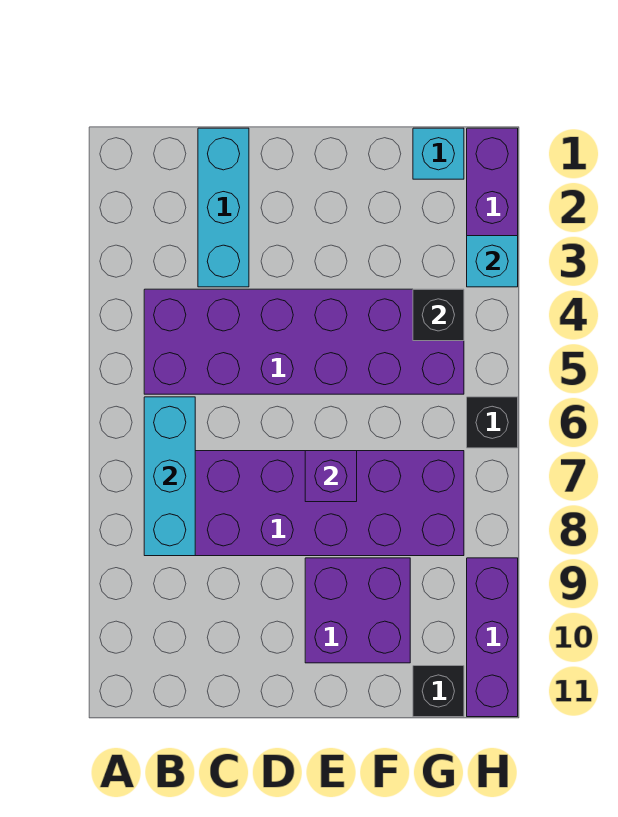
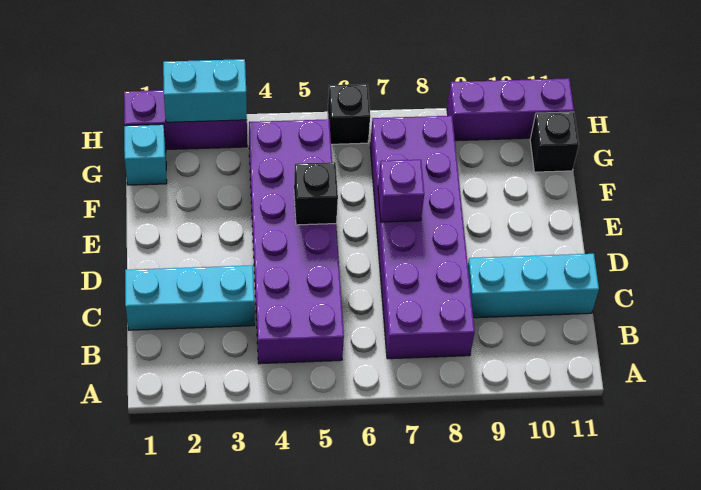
cyan brick B6:B8 level 2 -> cyan brick C9:C11 level 1
purple brick E9:F10 level 1 -> none
black brick G4 level 2 -> black brick E5 level 2
cyan brick H3 level 2 -> cyan brick H2:H3 level 2

